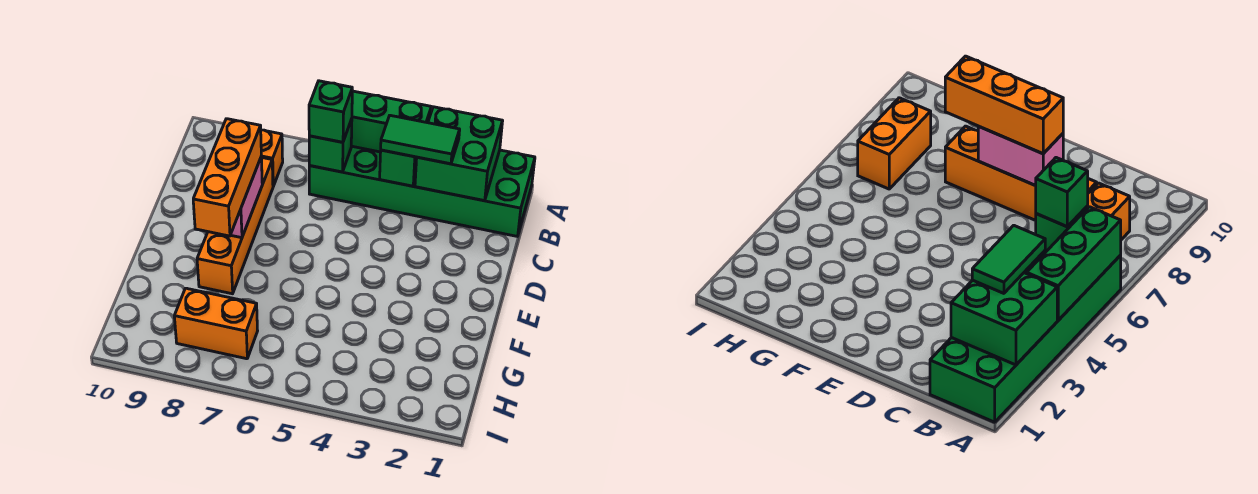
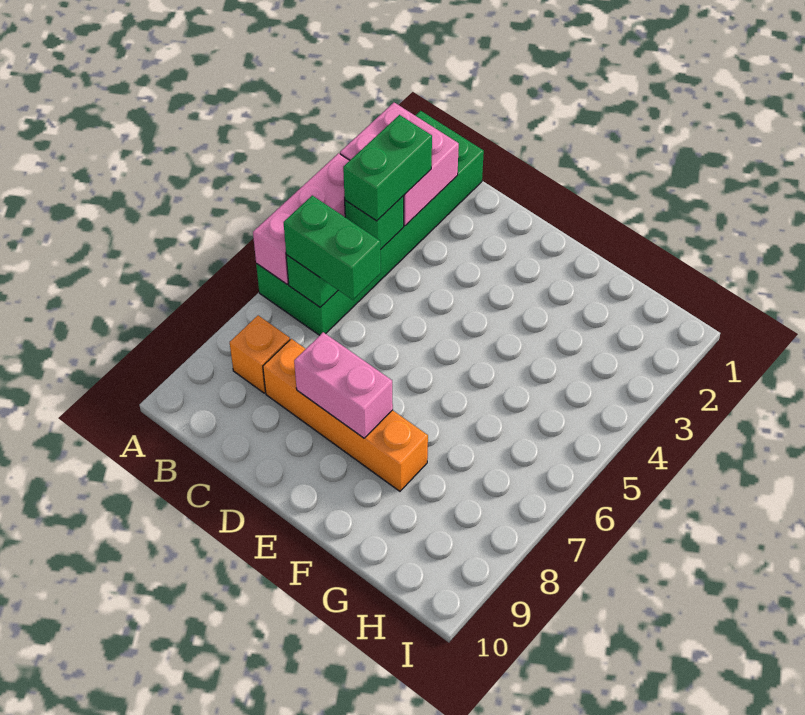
green brick A2:B3 level 2 -> pink brick A2:B3 level 2
green brick A4:A6 level 2 -> pink brick A4:A6 level 2
green tile B3:B4 level 3 -> green brick B3:B4 level 3
green brick B6 level 3 -> green brick B6:C6 level 3
orange brick D8:F8 level 3 -> none
orange brick H7:H8 level 1 -> none

